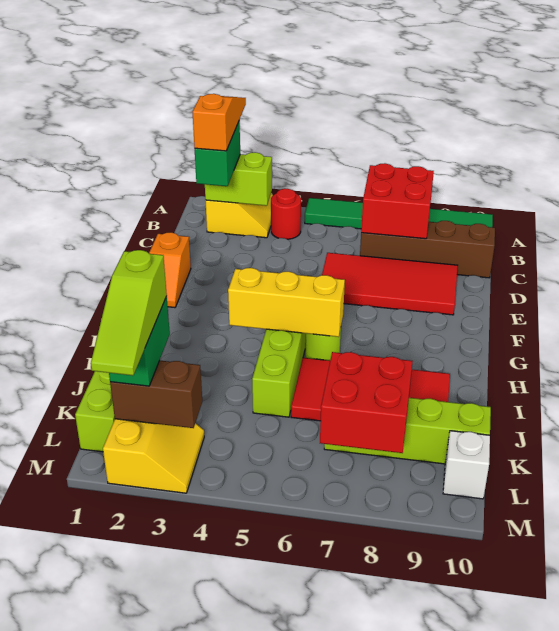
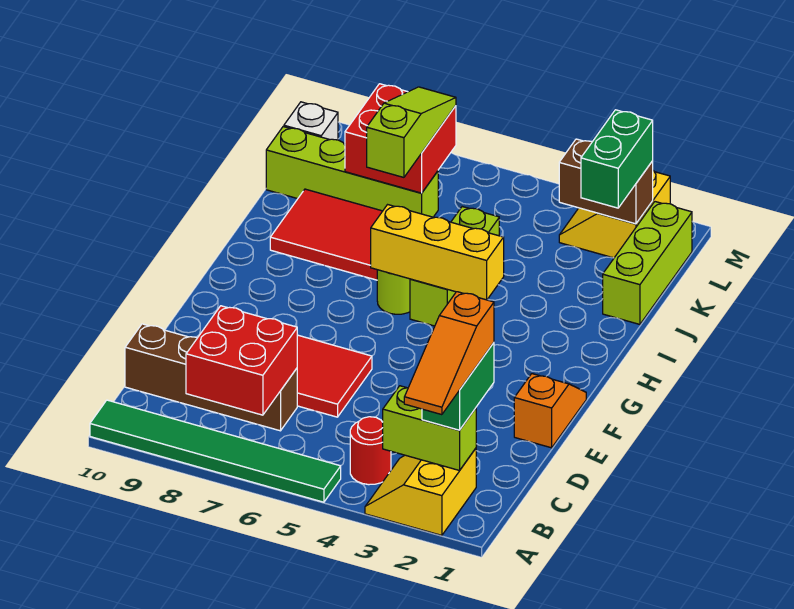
lime slope K2:M2 level 4 top K -> lime slope J7:L7 level 3 top J

